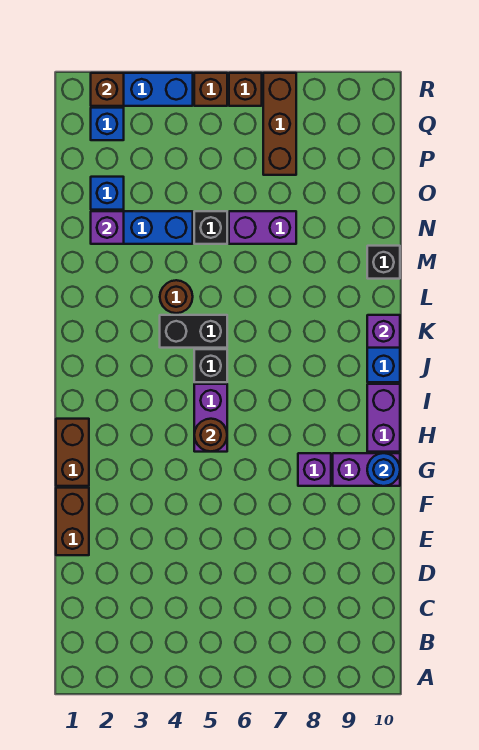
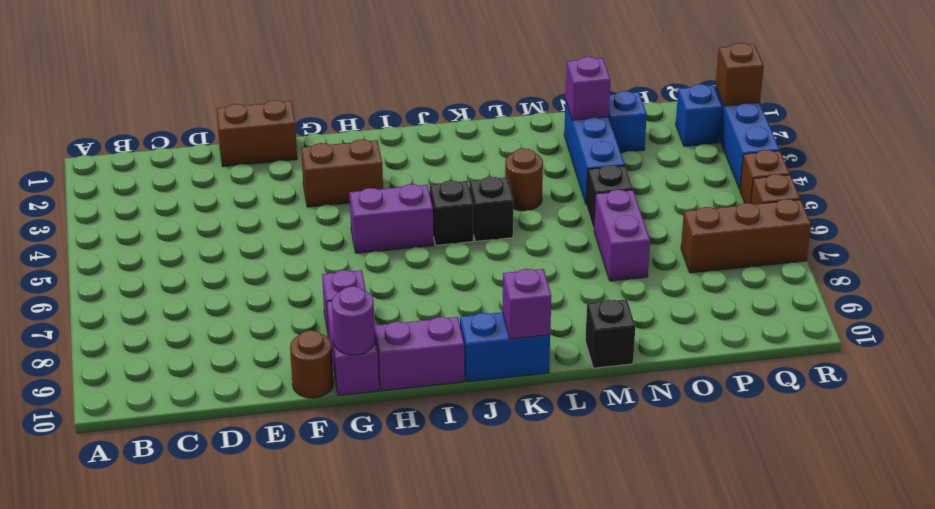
brown brick G1:H1 level 1 -> brown brick G3:H3 level 1
blue round brick G10 level 2 -> purple round brick G10 level 2
brown round brick H5 level 2 -> brown round brick F10 level 1
black brick K4:K5 level 1 -> black brick K5 level 1

